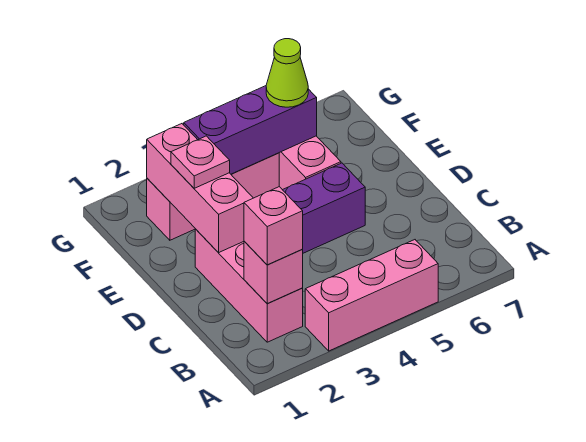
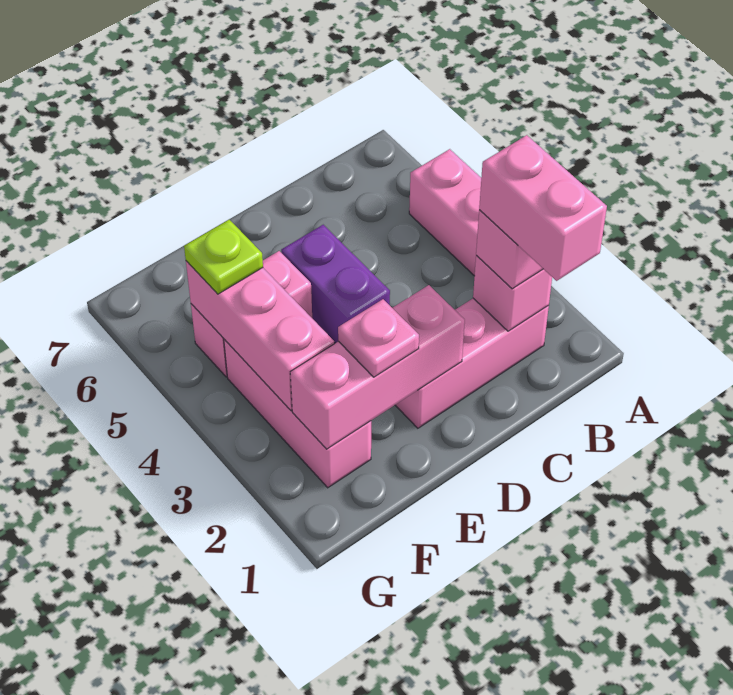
none -> pink brick B1:B2 level 4
purple brick F3:F5 level 2 -> pink brick F3:F5 level 2
lime cone F5 level 3 -> lime plate F5 level 3

